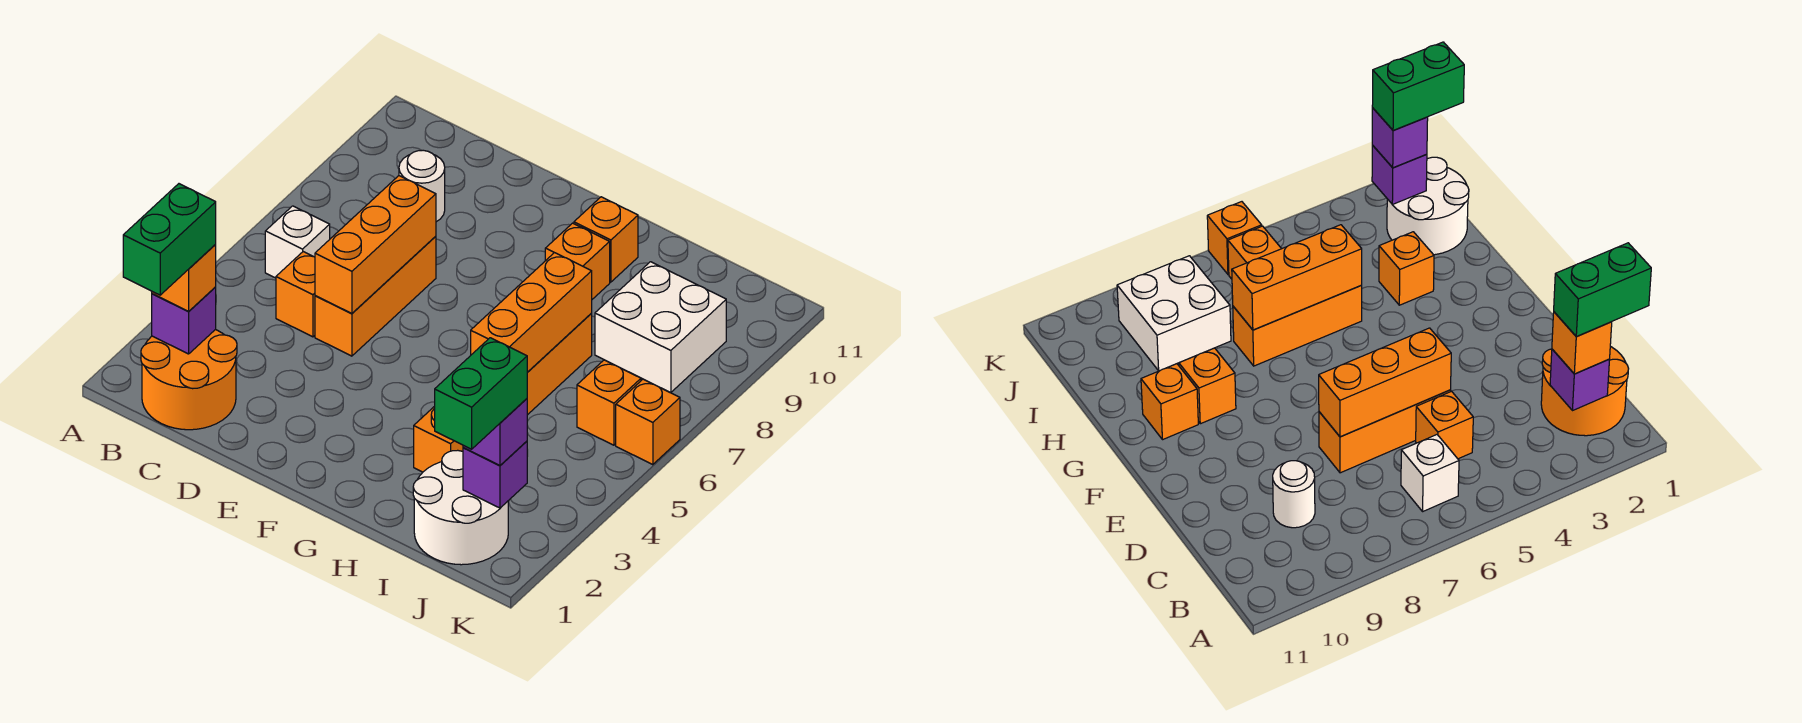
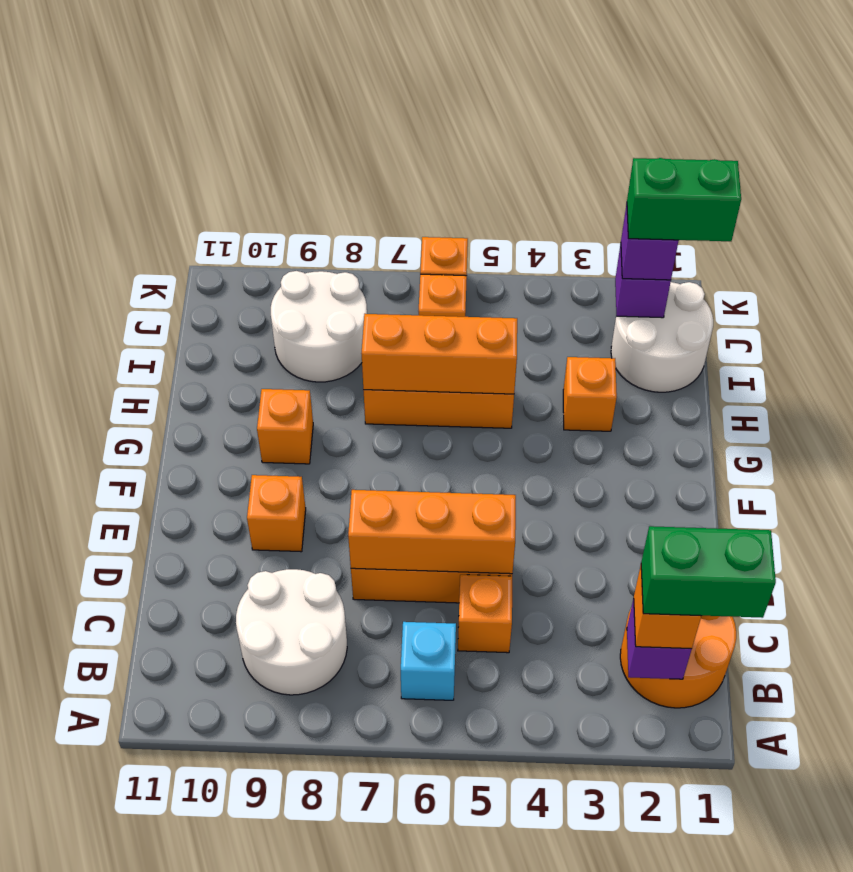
white brick B6 level 1 -> cyan brick B6 level 1
white round brick C9 level 1 -> white round brick B8:C9 level 1
orange brick G10 level 1 -> orange brick E9 level 1
white brick I8:J9 level 1 -> white round brick I8:J9 level 1

